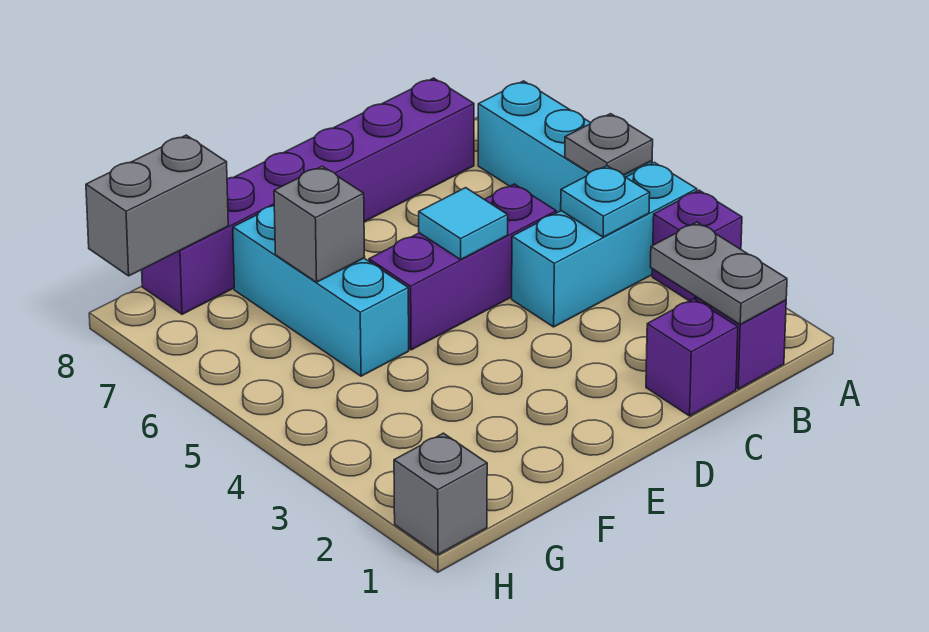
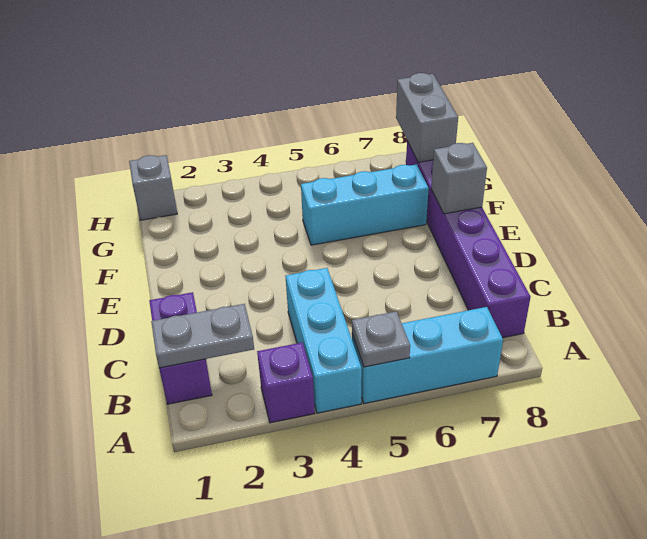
cyan plate B4 level 2 -> none
purple brick C5:E5 level 1 -> none
cyan tile D5 level 2 -> none
grey brick F6 level 2 -> grey brick E8 level 2

